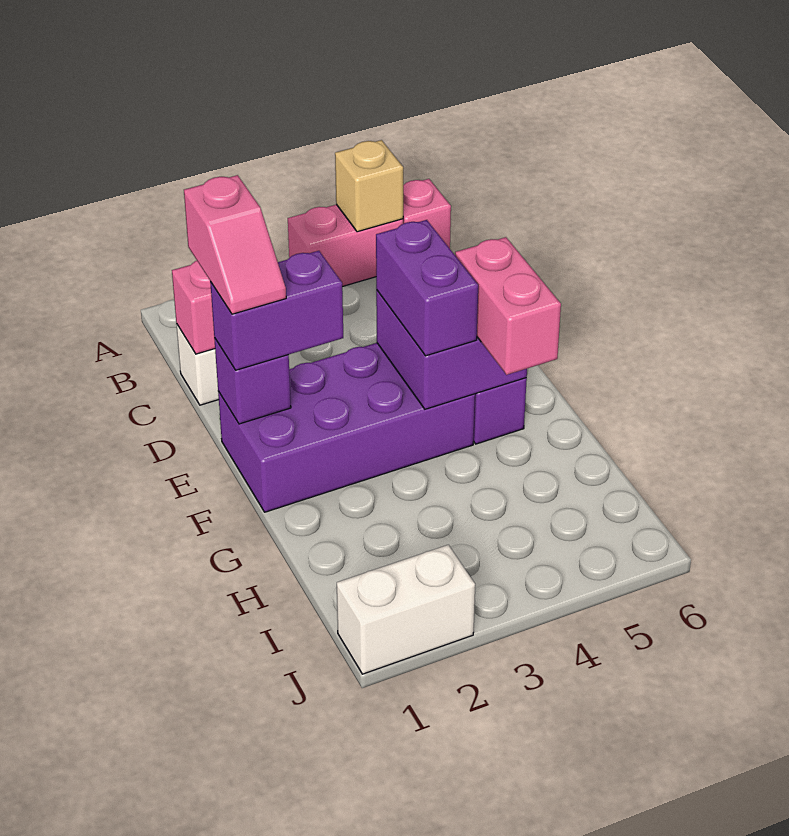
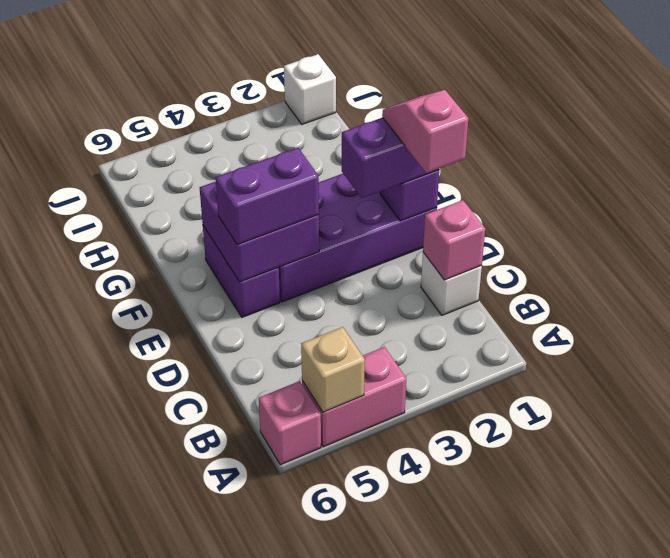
purple brick E4:F4 level 3 -> purple brick E4:E5 level 3
pink brick F5:G5 level 3 -> none
white brick J1:J2 level 1 -> white brick J1 level 1

